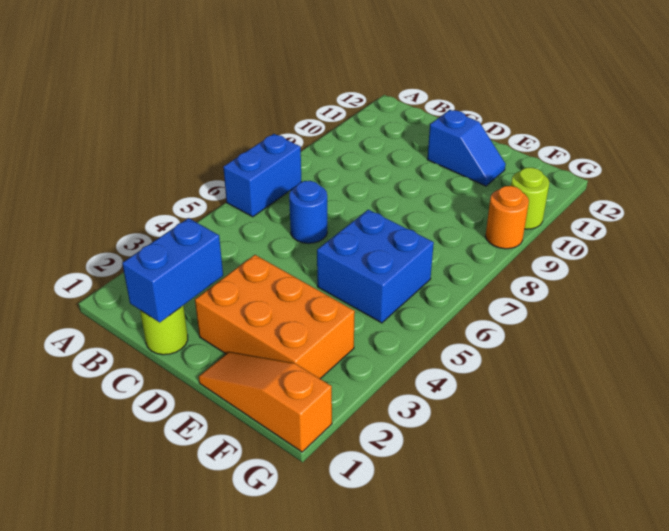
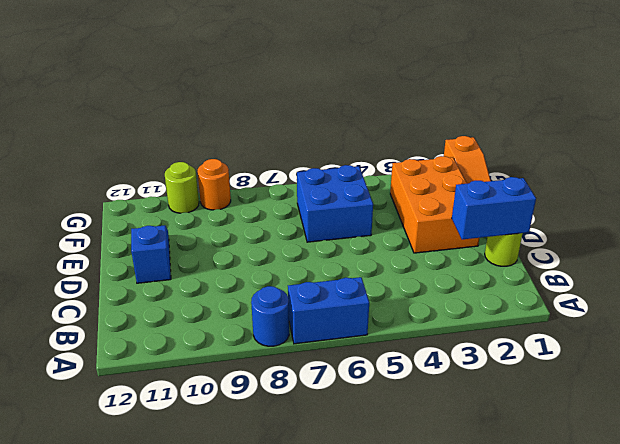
blue round brick C6 level 1 -> blue round brick A8 level 1

